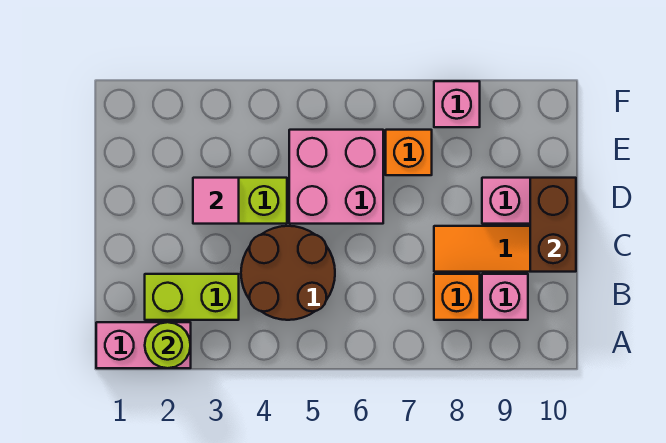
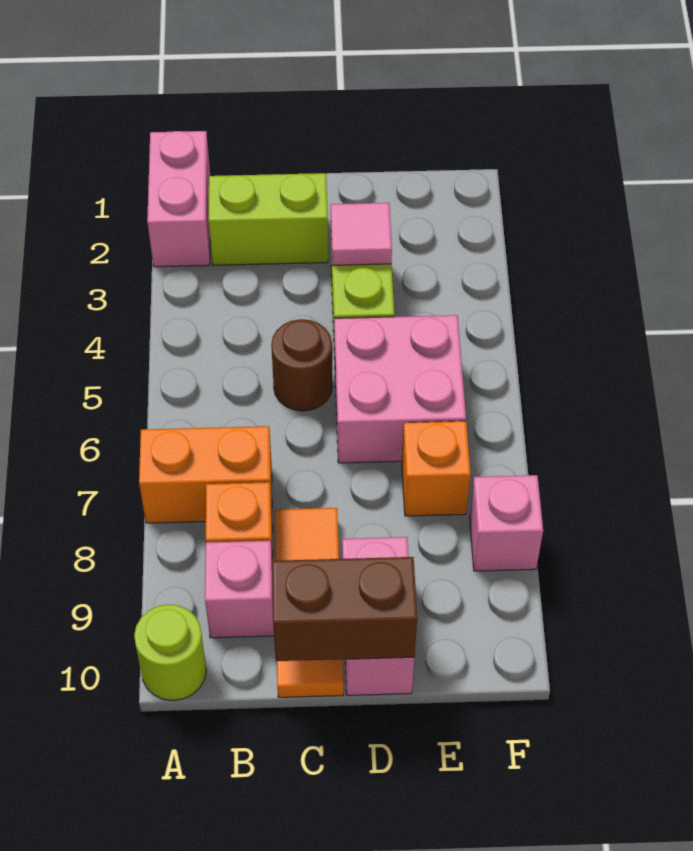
lime round brick A2 level 2 -> lime round brick A10 level 1
none -> orange brick A7:B7 level 1
lime brick B2:B3 level 1 -> lime brick B2:C2 level 1
brown round brick B4:C5 level 1 -> brown round brick C5 level 1

